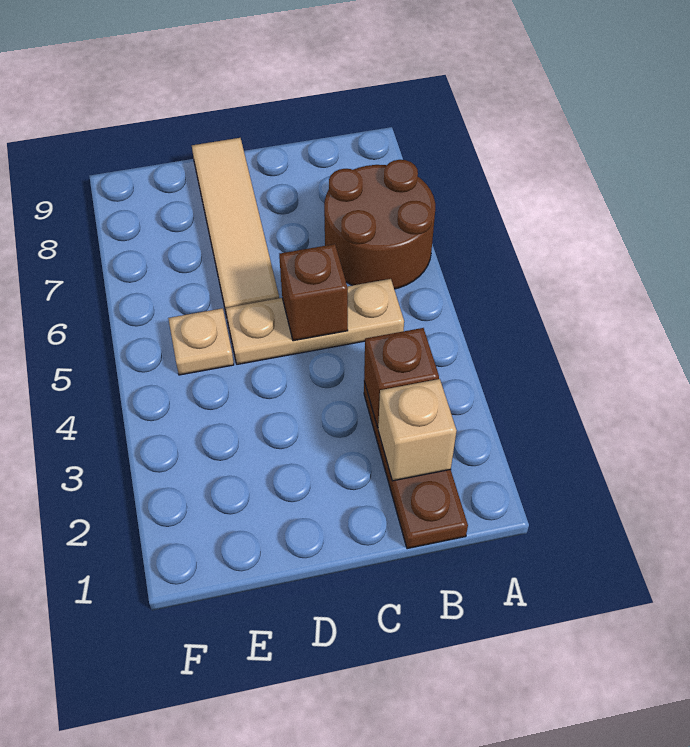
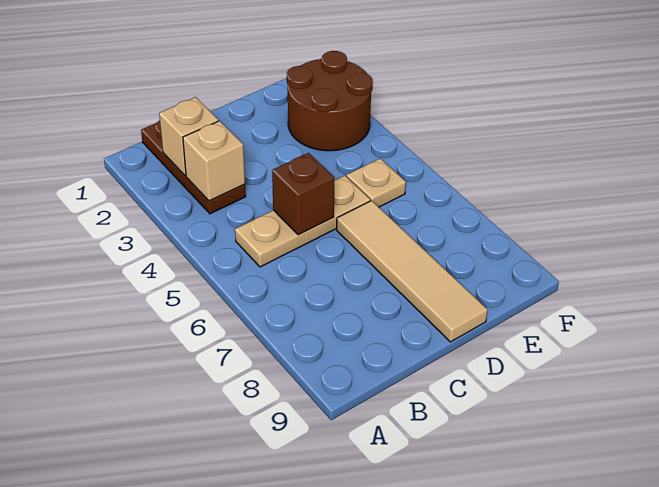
brown round brick A6:B7 level 1 -> brown round brick E2:F3 level 1
brown brick B3 level 2 -> tan brick B3 level 2

